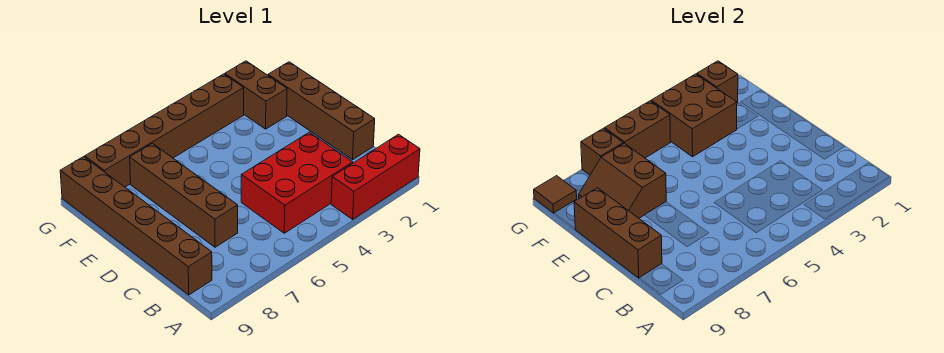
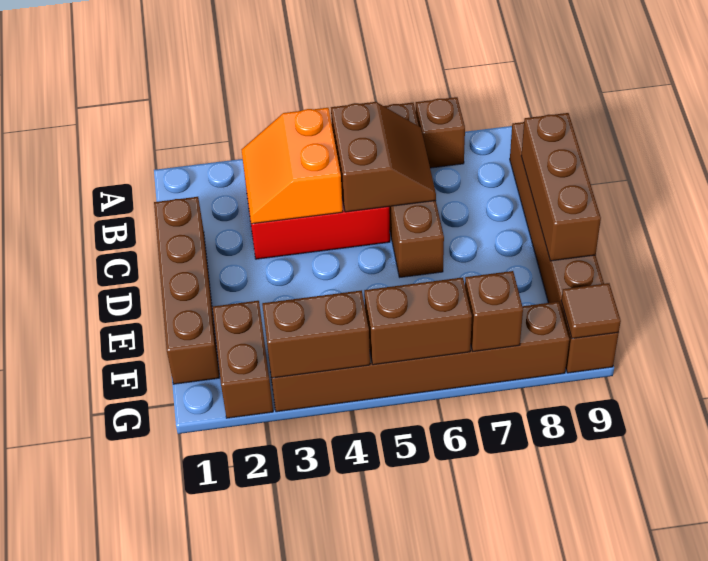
red brick A1:A3 level 1 -> none
none -> orange slope B3:C4 level 2 top 4
brown brick C7:F7 level 1 -> brown brick A6:D6 level 1
brown slope E7:F8 level 2 top 7 -> brown slope B5:C6 level 2 top 5
brown brick F3:G4 level 2 -> brown brick G3:G4 level 2
brown brick G2 level 2 -> brown brick A7 level 1

